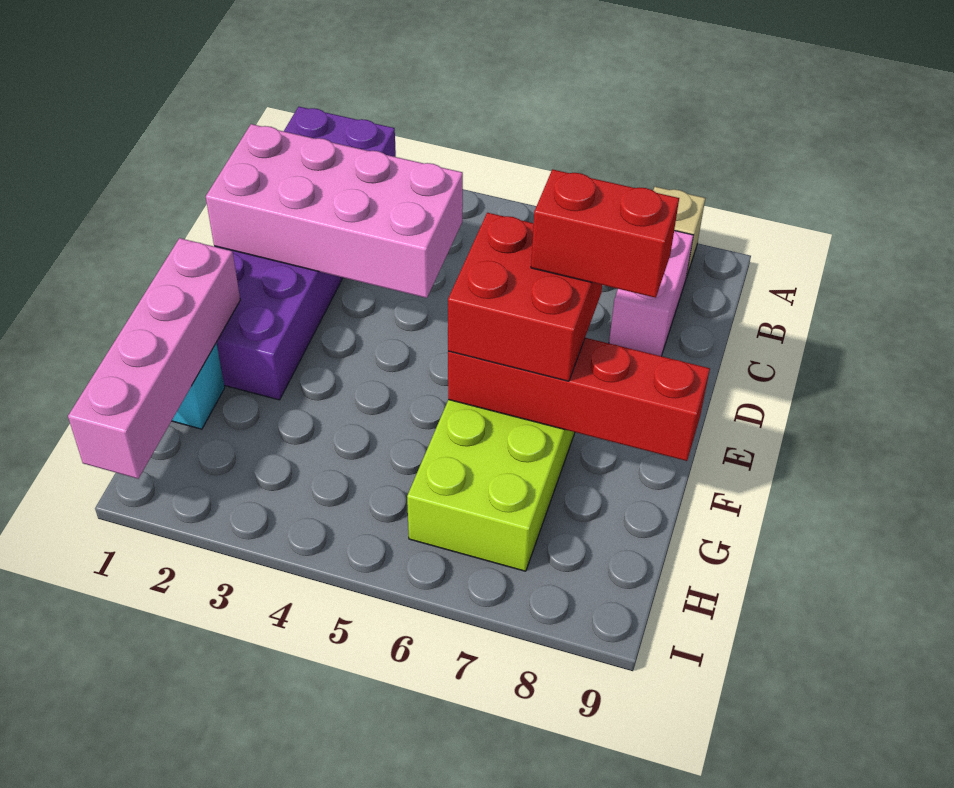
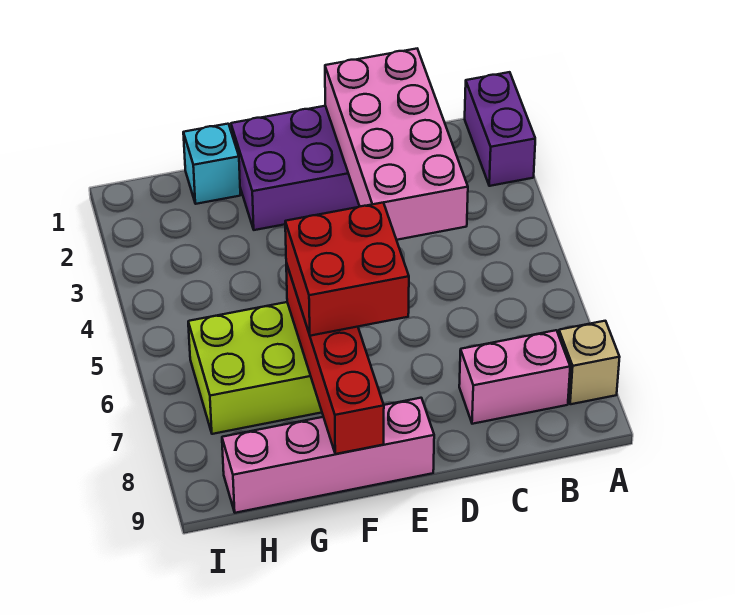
red brick E7:E8 level 4 -> none
pink brick F1:I1 level 2 -> pink brick E9:H9 level 1

